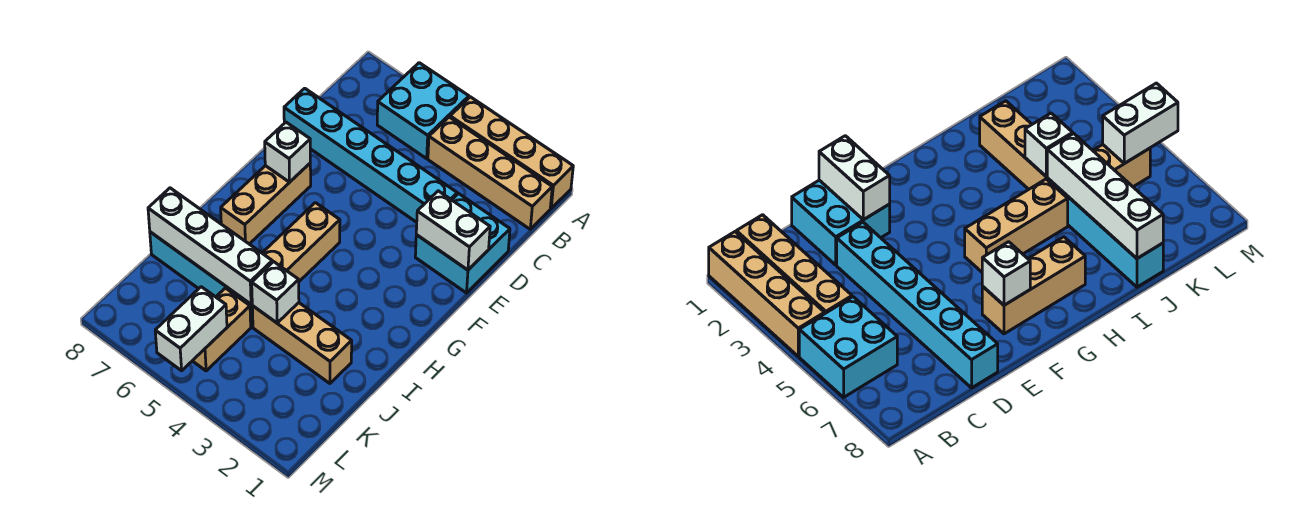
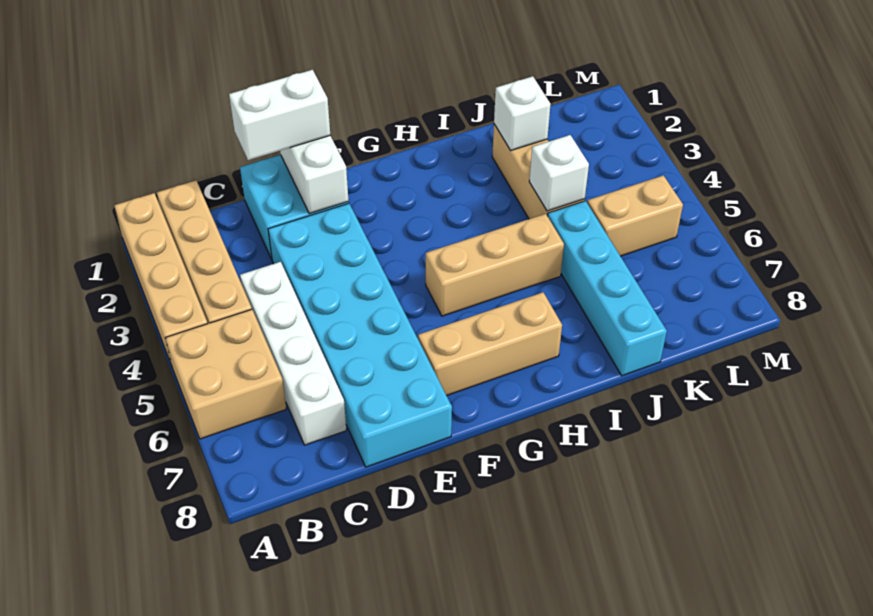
cyan brick A5:B6 level 1 -> tan brick A5:B6 level 1
cyan brick D3:D8 level 1 -> cyan brick D3:E8 level 1
white brick F7 level 2 -> white brick J2 level 2
white brick J5:J8 level 2 -> white brick C4:C7 level 1
white brick L5:M5 level 2 -> white brick D1:E1 level 3

